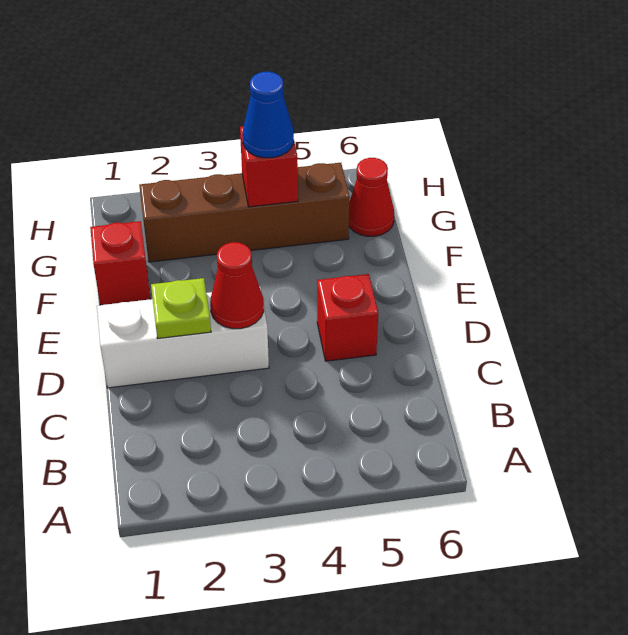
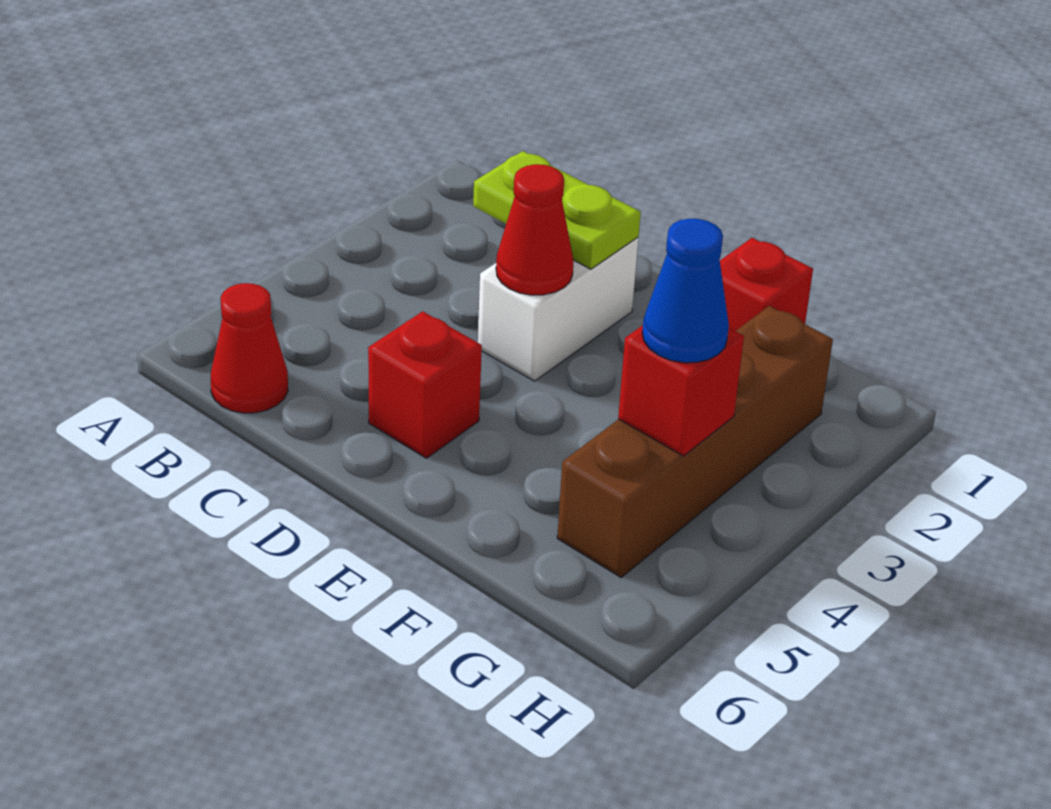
white brick D1:D3 level 1 -> white brick D2:D3 level 1
lime plate D2 level 2 -> lime plate C2:D2 level 2
red cone G6 level 1 -> red cone B6 level 1

